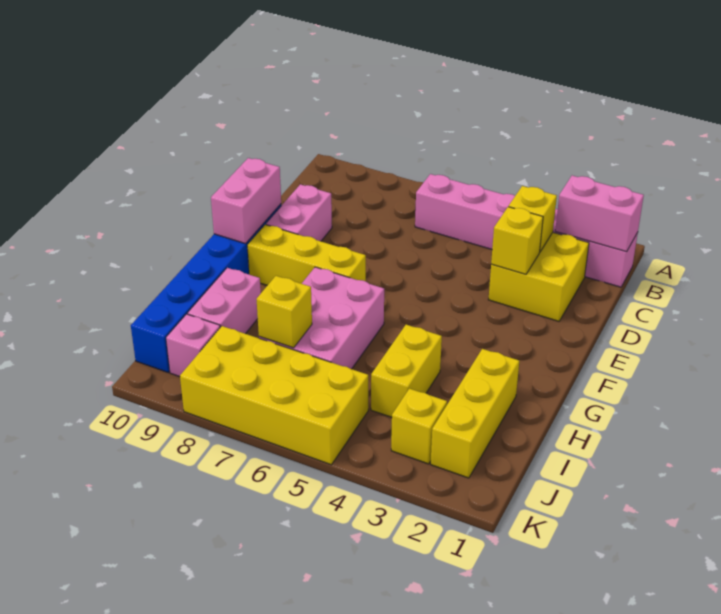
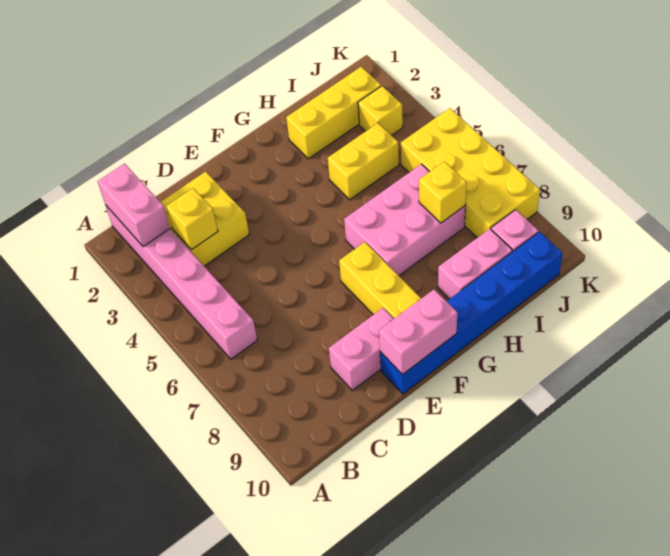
yellow brick D3 level 2 -> none

